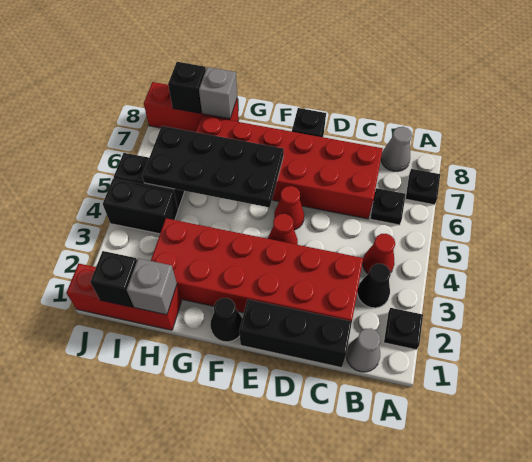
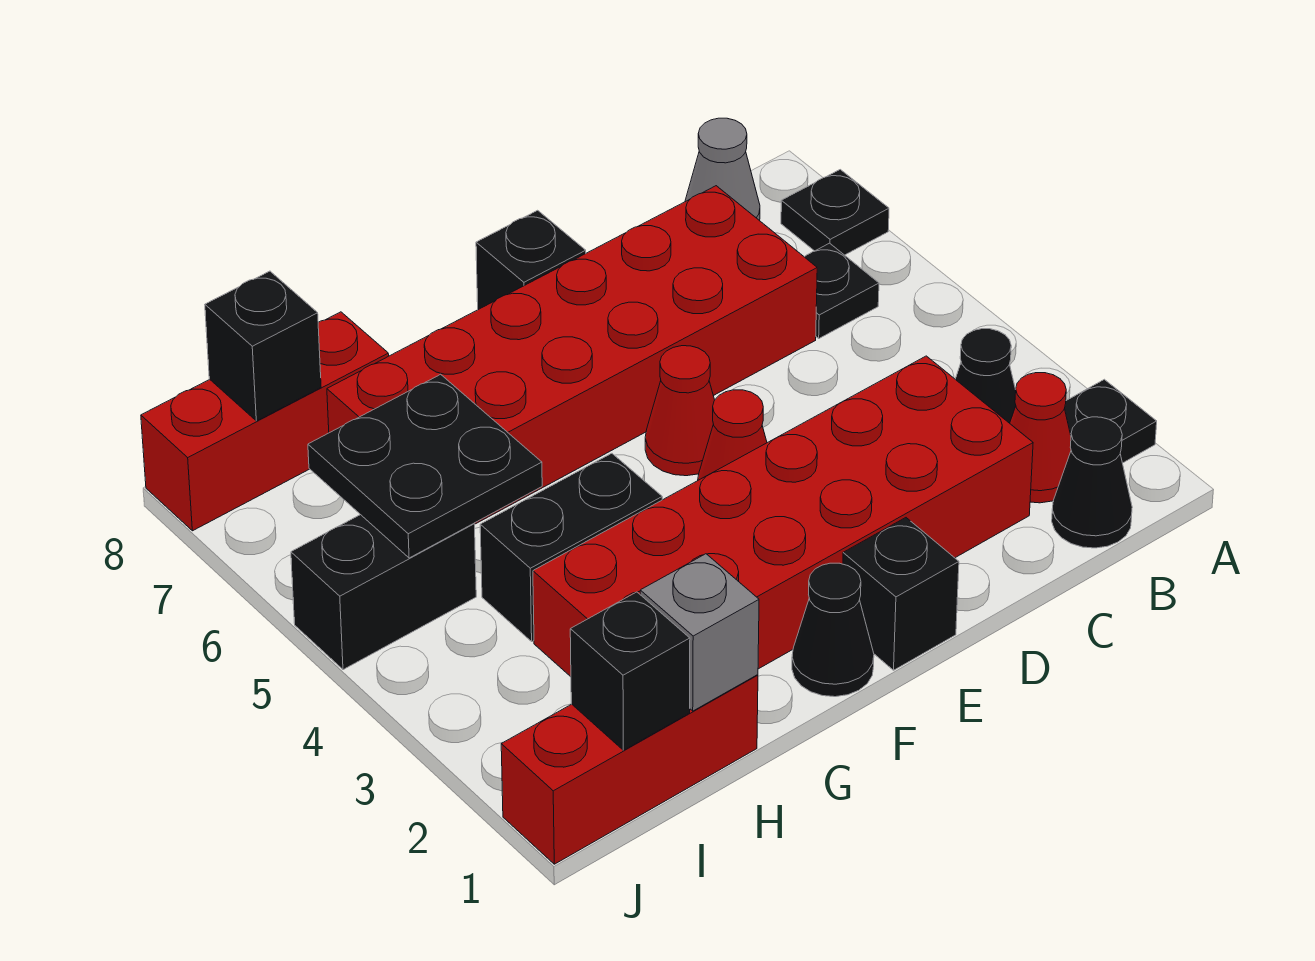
grey cone B1 level 1 -> black cone B1 level 1
red cone B4 level 1 -> red cone B2 level 1
black brick C1:E1 level 1 -> black brick E1 level 1
black plate F5:I6 level 2 -> black plate H5:I6 level 2
grey brick H8 level 2 -> none
black brick I4:J4 level 1 -> black brick G4:H4 level 1

